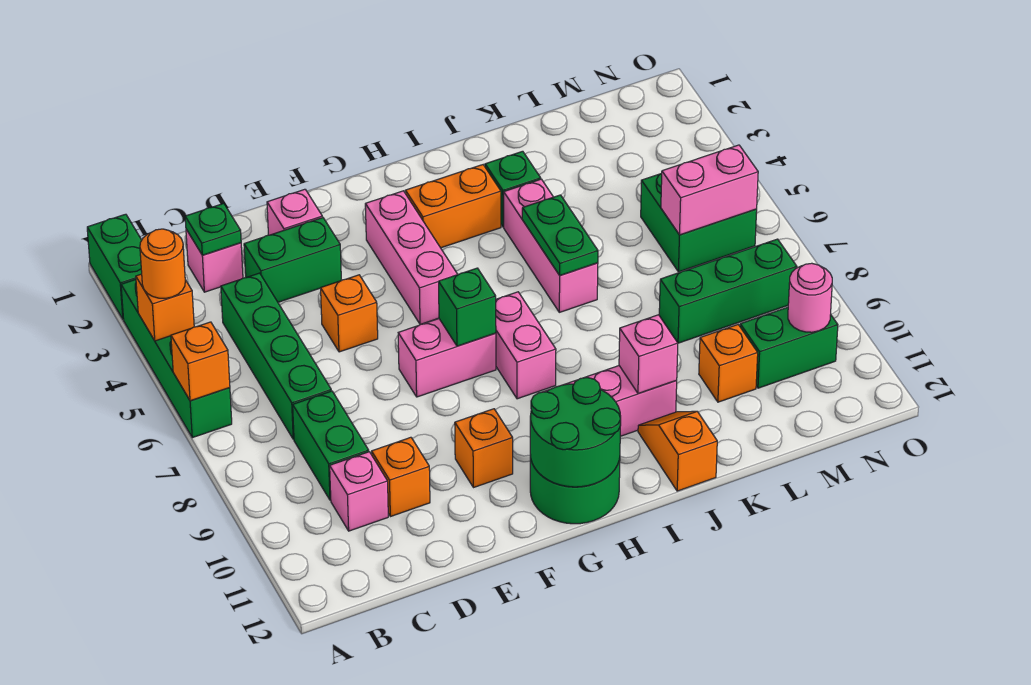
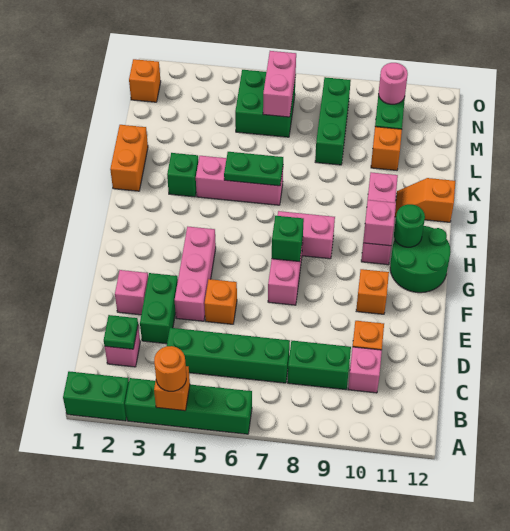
orange brick A6 level 2 -> orange brick N1 level 1
pink brick G3:G5 level 1 -> pink brick E4:G4 level 1
green round brick G11:H12 level 2 -> green round brick H11 level 2
orange brick H3:I3 level 1 -> orange brick J1:K1 level 1
pink brick J10 level 2 -> pink brick H10 level 2

